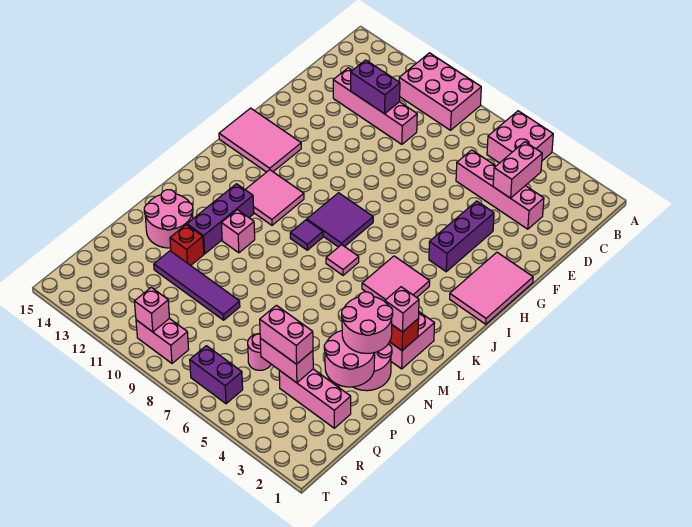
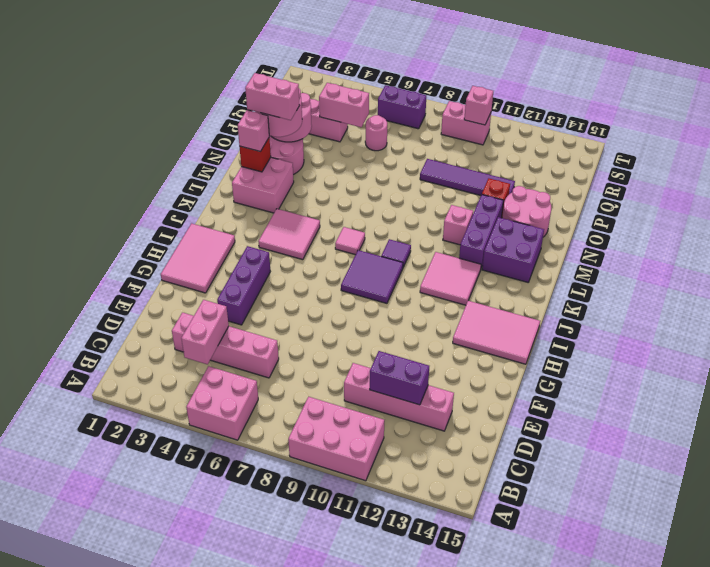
none -> purple brick L13:M14 level 1
pink brick Q4:Q5 level 3 -> pink brick N2:N3 level 4

